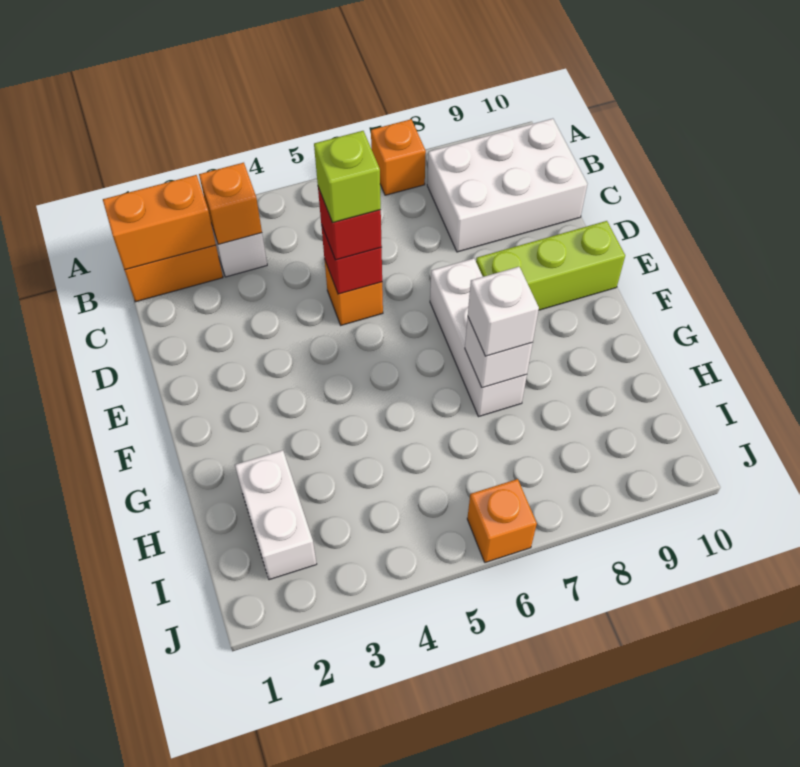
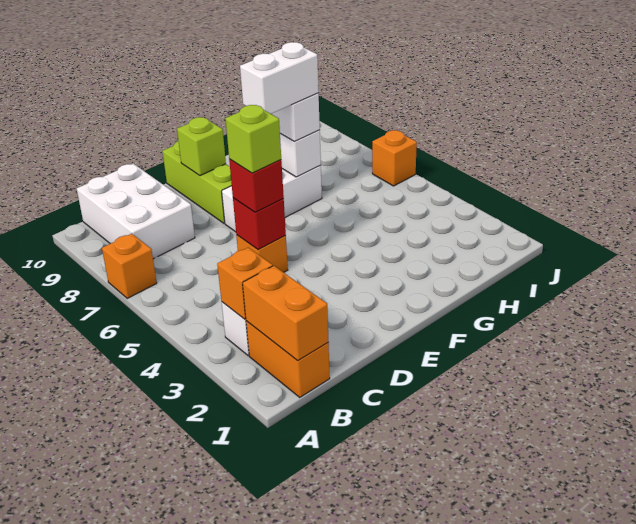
none -> lime brick E9 level 2
white brick H2:I2 level 1 -> white brick F7:G7 level 4

